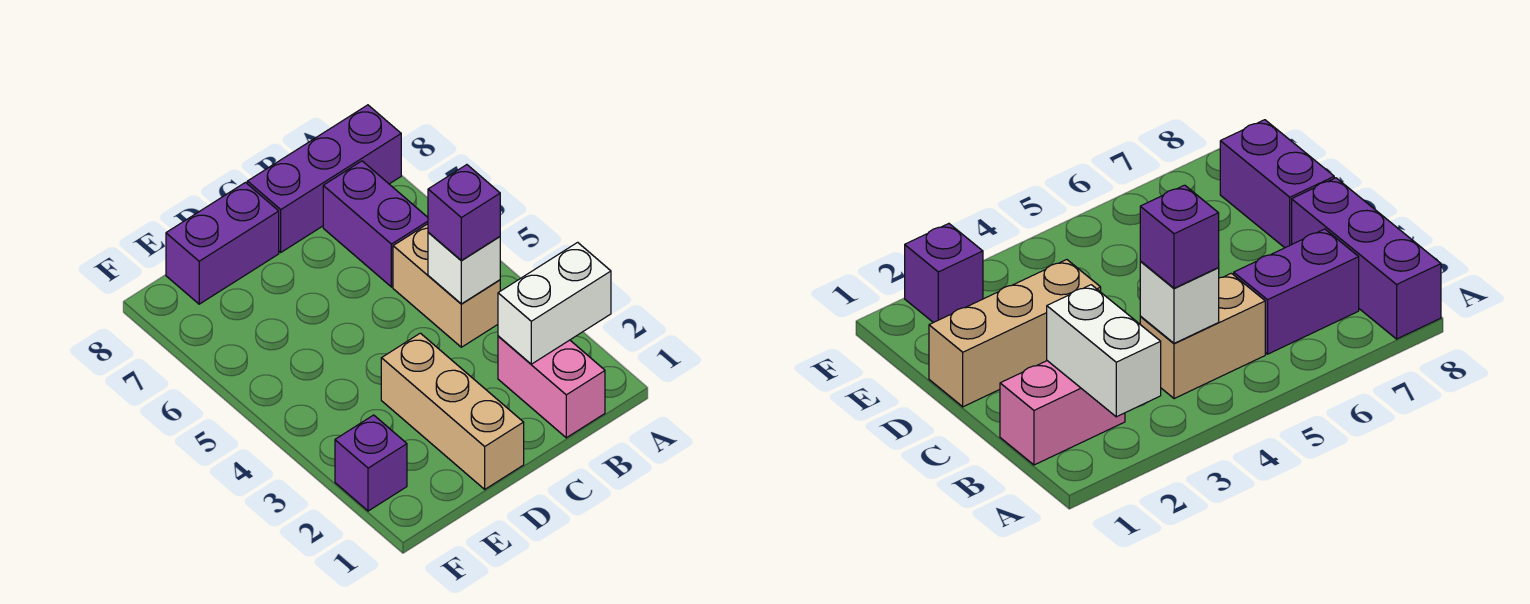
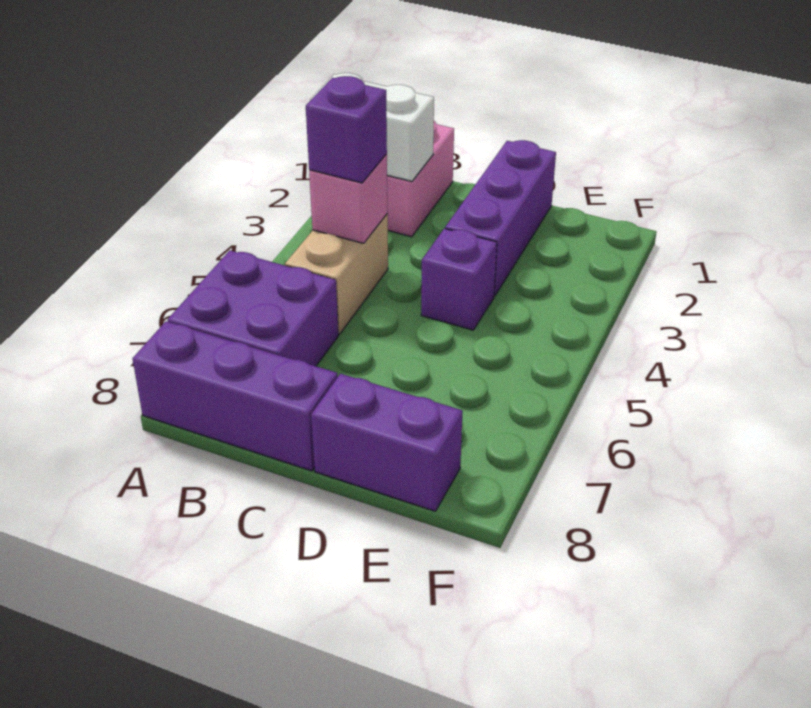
white brick B4 level 2 -> pink brick B4 level 2
purple brick B6:B7 level 1 -> purple brick A6:B7 level 1
tan brick D1:D3 level 1 -> purple brick D1:D3 level 1
purple brick F2 level 1 -> purple brick D4 level 1

